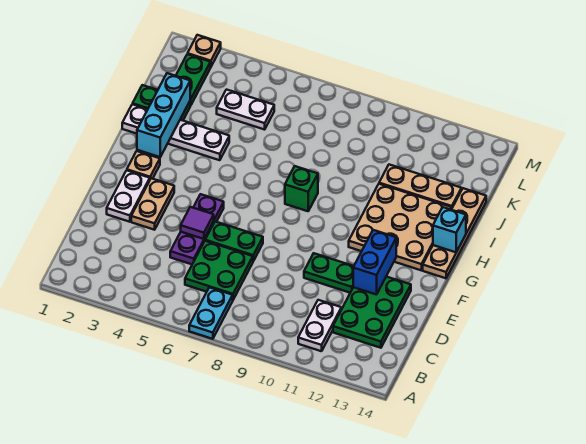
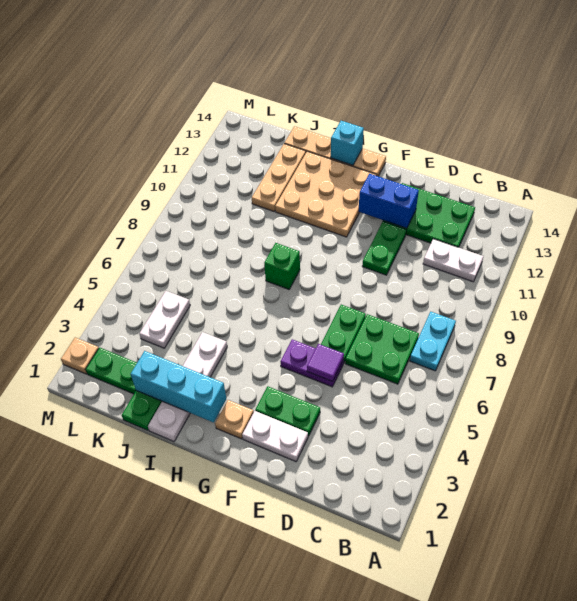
cyan plate A7:B7 level 1 -> cyan plate B7:B8 level 1
purple plate D5:F5 level 1 -> purple plate E5:F5 level 1
tan plate E3:F3 level 1 -> green plate E3:F3 level 1

